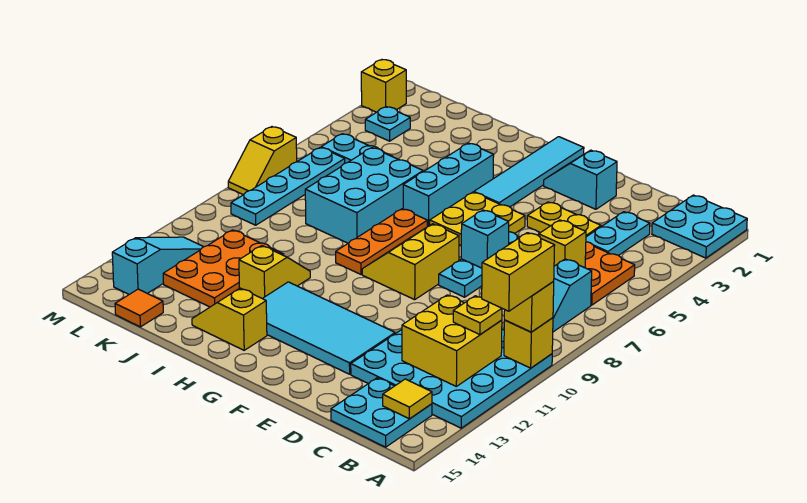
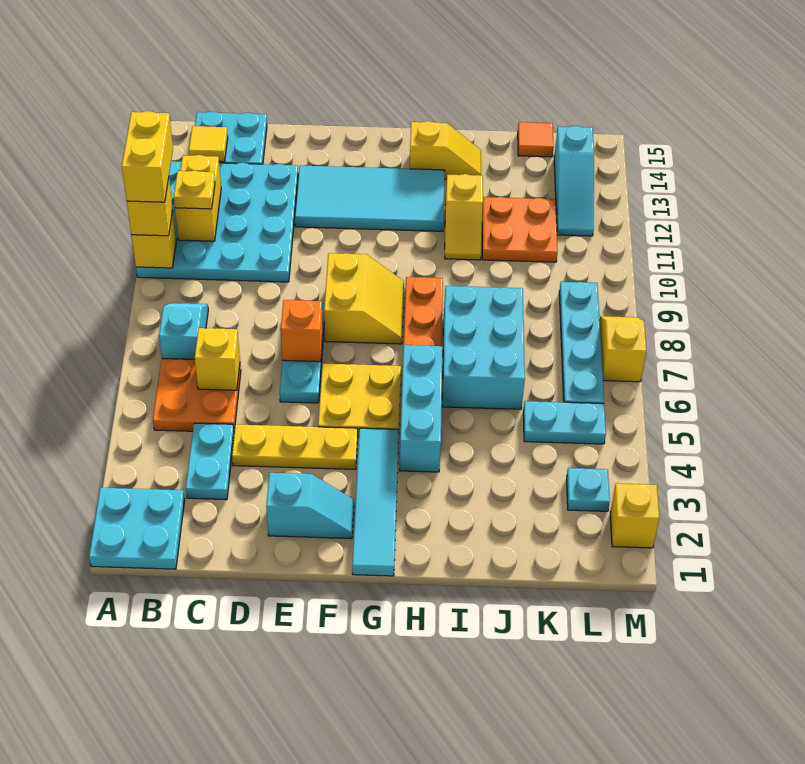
yellow brick B11:C12 level 2 -> yellow brick B11:B12 level 2
yellow plate D4:E4 level 1 -> yellow plate D4:F4 level 1
cyan brick E7 level 2 -> orange brick E7 level 2
orange plate J11:K13 level 1 -> orange plate J11:K12 level 1

